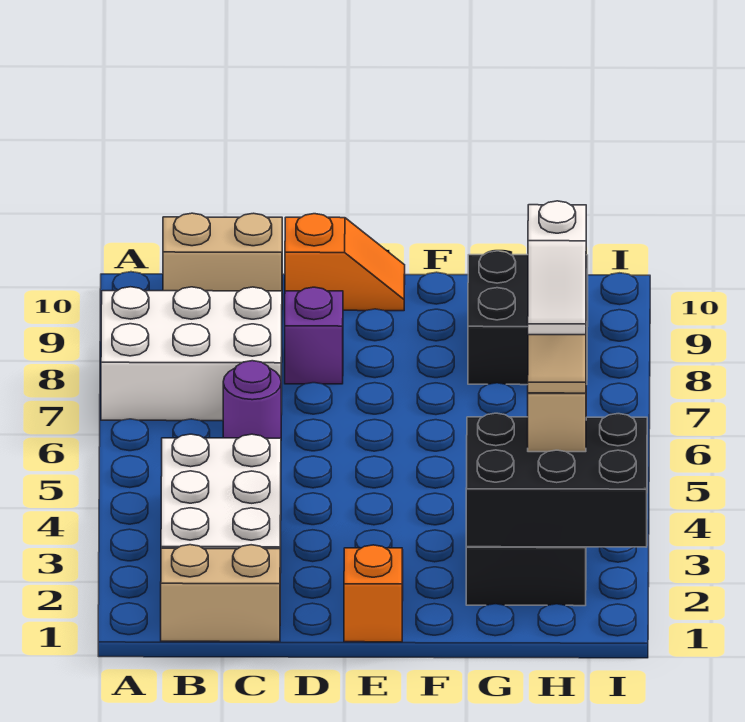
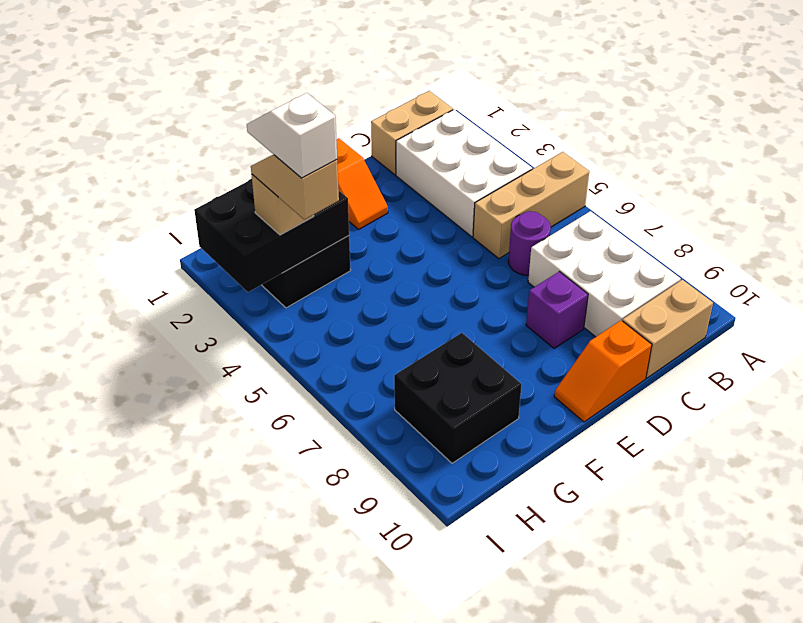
none -> tan brick A5:C5 level 1
white brick A7:C8 level 1 -> white brick B7:C9 level 1

